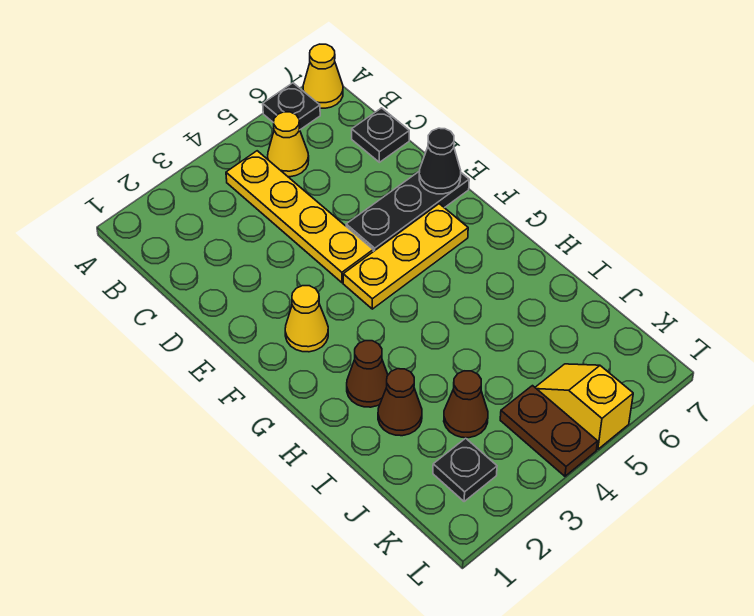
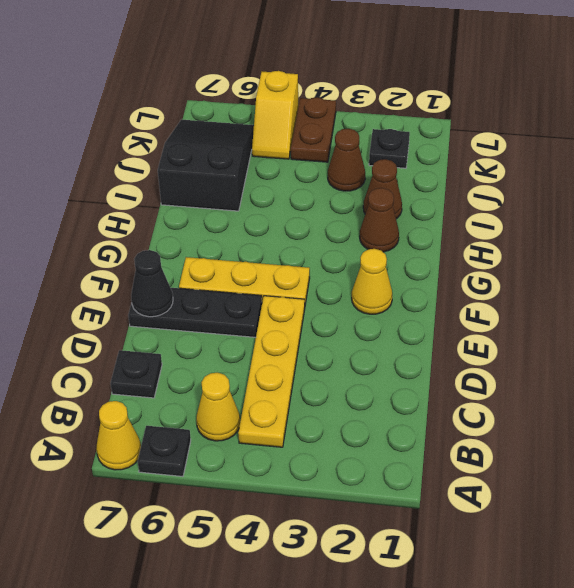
none -> black slope I6:K7 level 1 top I

